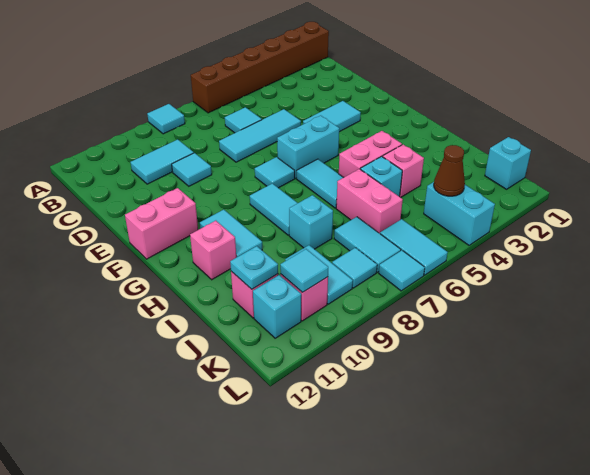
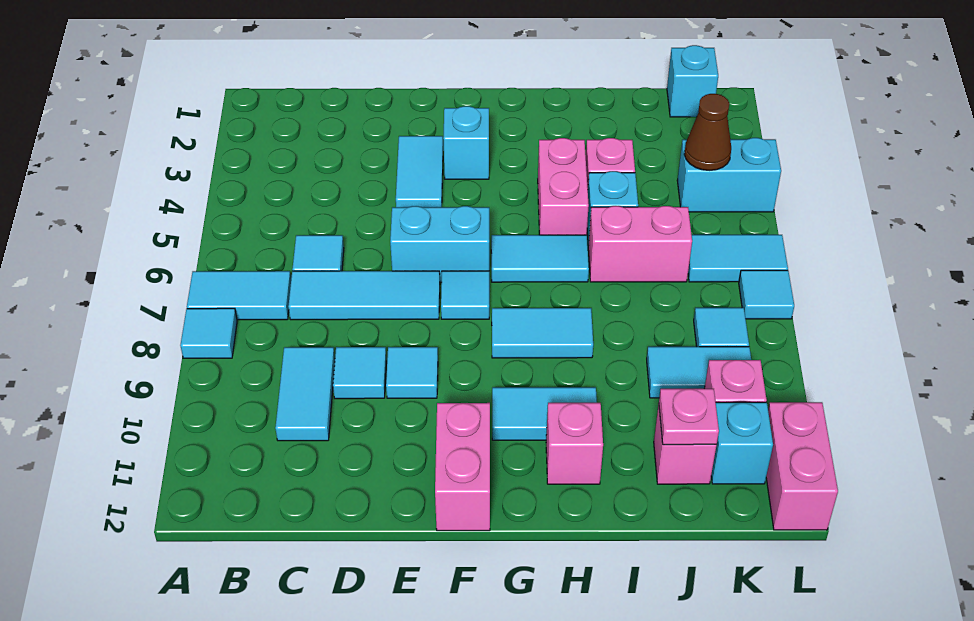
brown brick A1:A6 level 1 -> none
cyan tile D5:D7 level 1 -> cyan tile C7:E7 level 1
cyan brick F5:F6 level 1 -> cyan brick E6:F6 level 1
cyan brick I8 level 1 -> cyan brick F3 level 1
cyan tile J7:K7 level 1 -> cyan tile A7:B7 level 1
cyan plate J11 level 2 -> pink plate J11 level 2
cyan tile K10 level 2 -> cyan tile E9 level 1
none -> pink brick L11:L12 level 1

